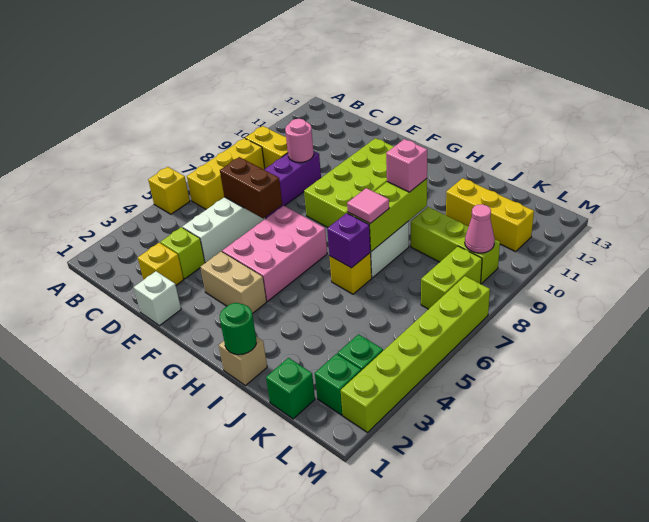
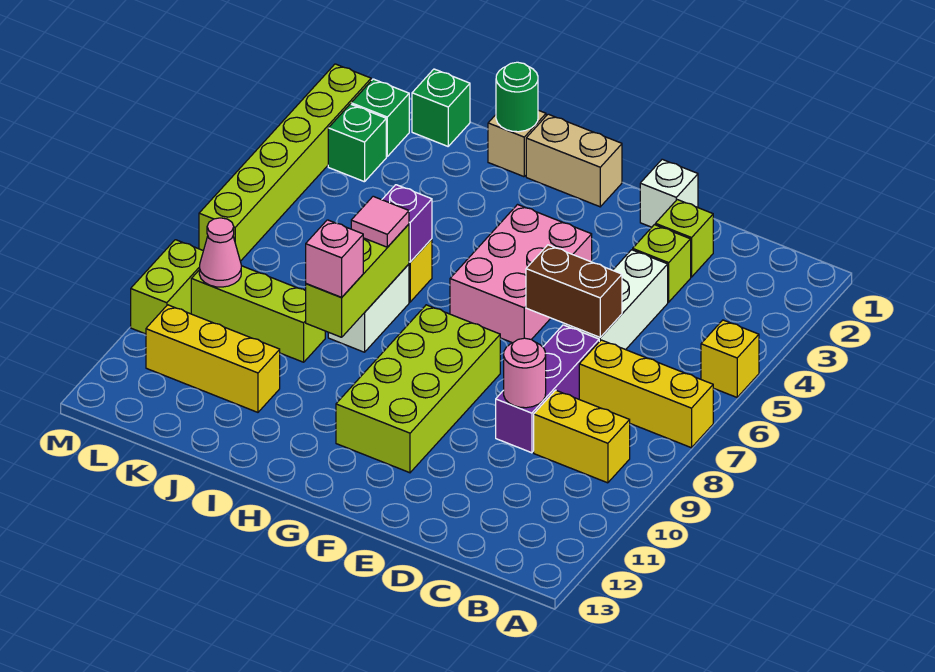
yellow brick B6:B8 level 1 -> yellow brick A7:C7 level 1
yellow brick D2 level 1 -> lime brick D2 level 1
tan brick F3:G3 level 1 -> tan brick G1:H1 level 1
lime brick L7:L8 level 1 -> lime brick M9:M10 level 1

